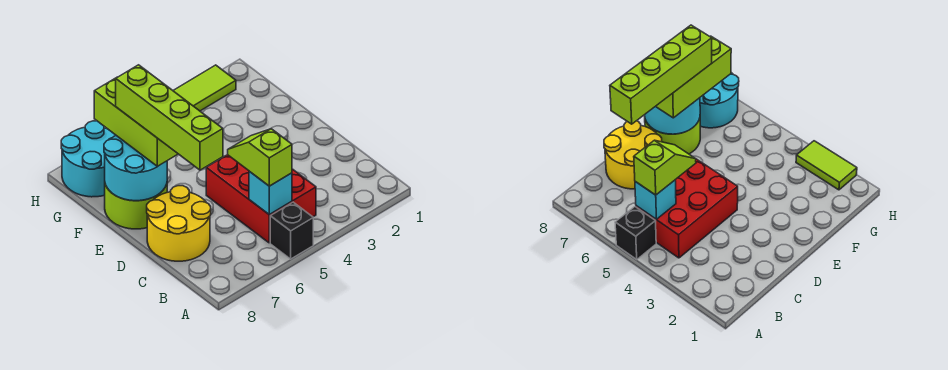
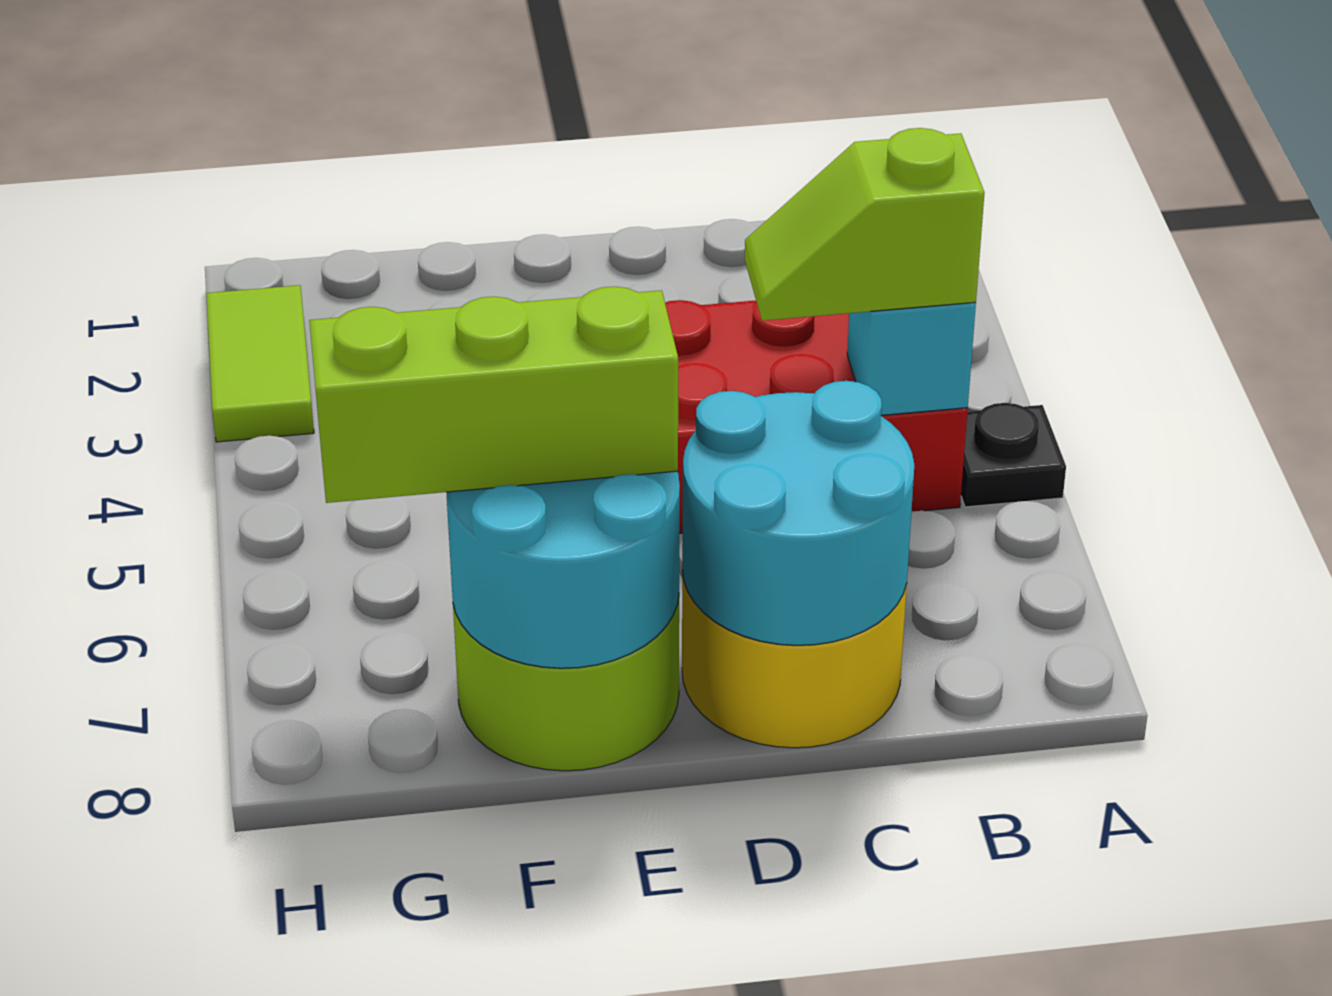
black brick A5 level 1 -> black plate A5 level 1
lime brick C7:F7 level 4 -> none
cyan round brick G7:H8 level 1 -> cyan round brick C7:D8 level 2

